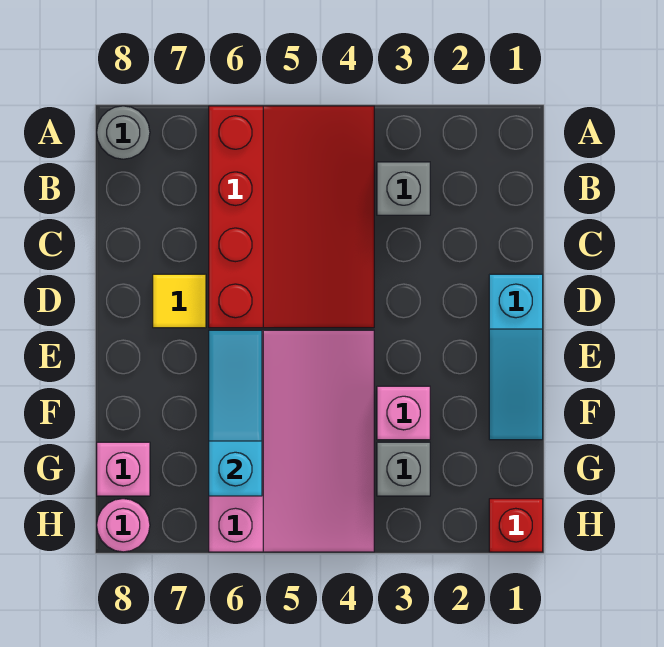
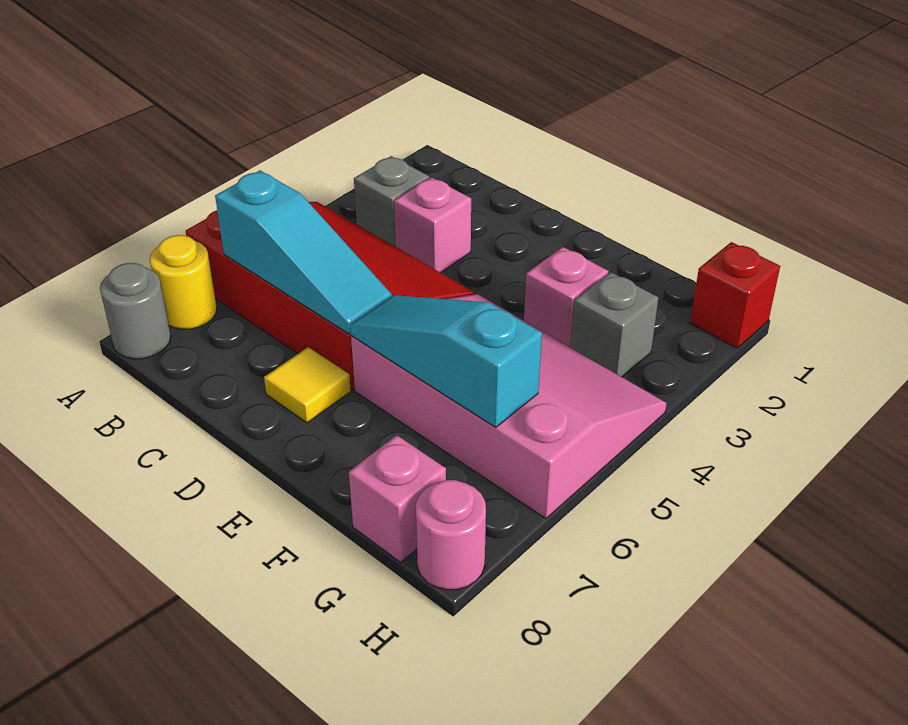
none -> yellow round brick A7 level 1
none -> pink brick C3 level 1
cyan slope D1:F1 level 1 top D -> cyan slope B6:D6 level 2 top B

